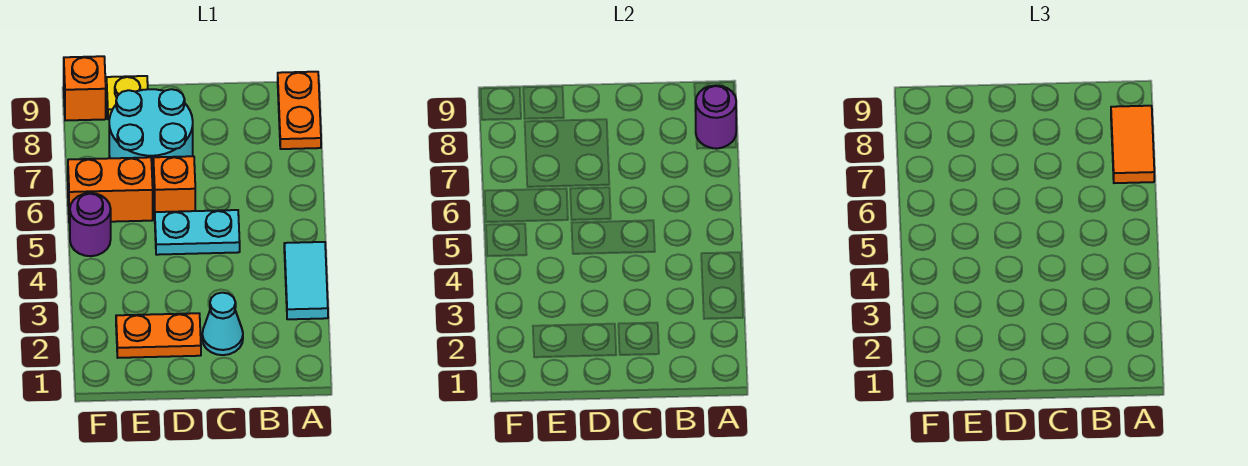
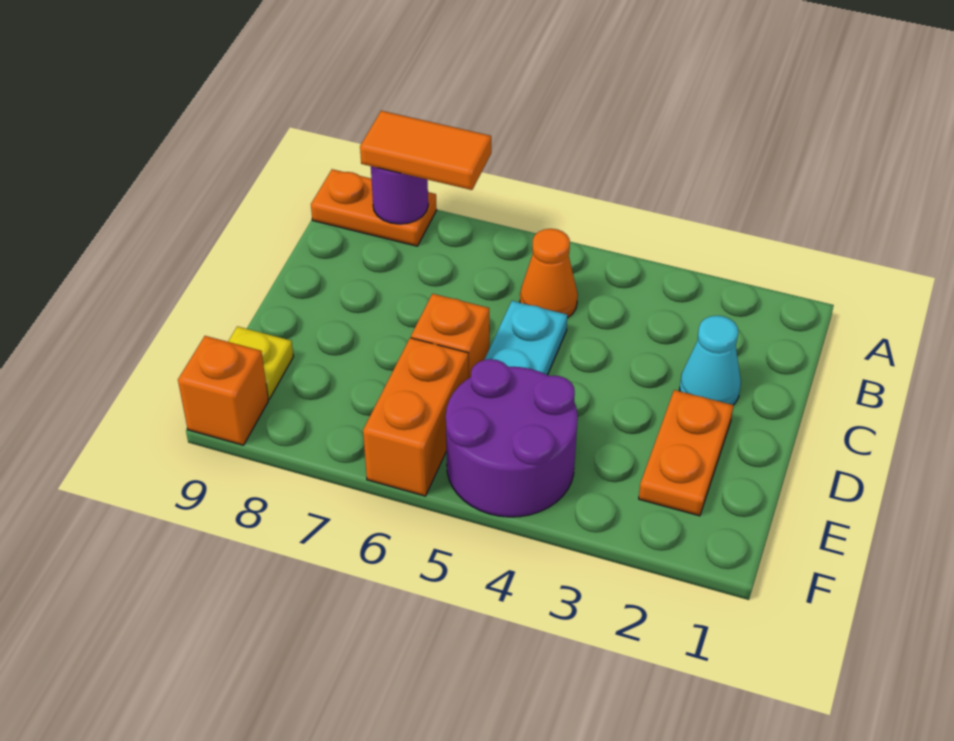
cyan tile A3:A4 level 1 -> none
none -> orange cone B5 level 1
cyan round brick D7:E8 level 1 -> none
purple round brick F5 level 1 -> purple round brick E4:F5 level 1

